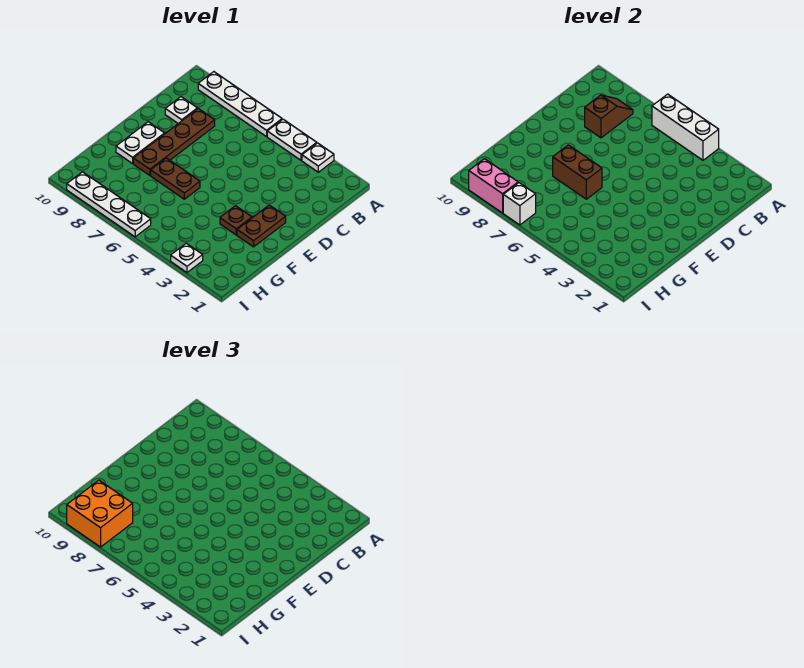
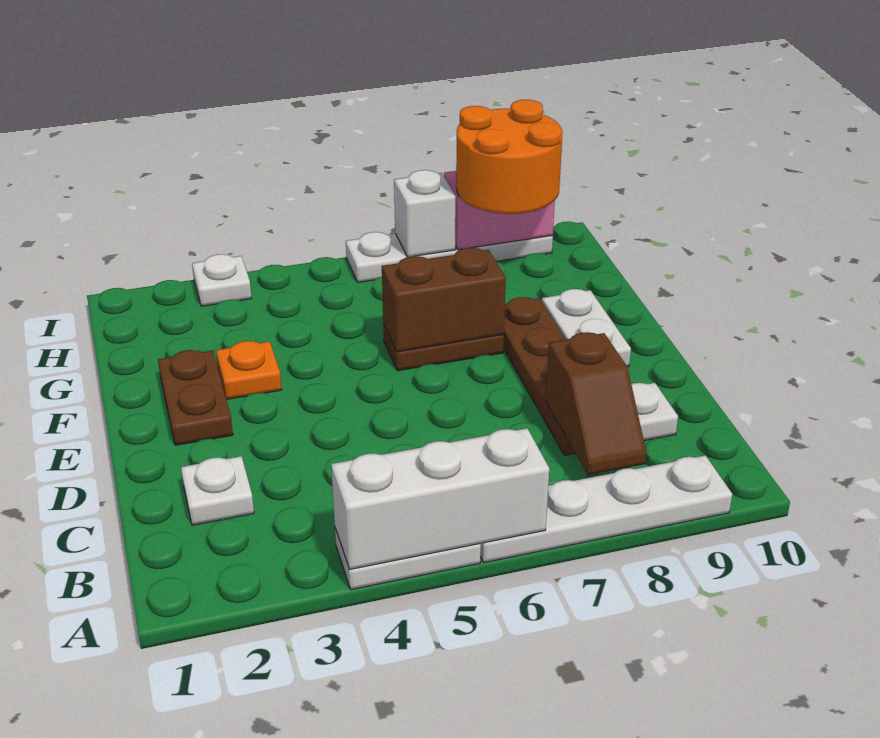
white plate A3 level 1 -> white plate C2 level 1
brown plate F3 level 1 -> orange plate F3 level 1
orange brick H8:I9 level 3 -> orange round brick H8:I9 level 3

